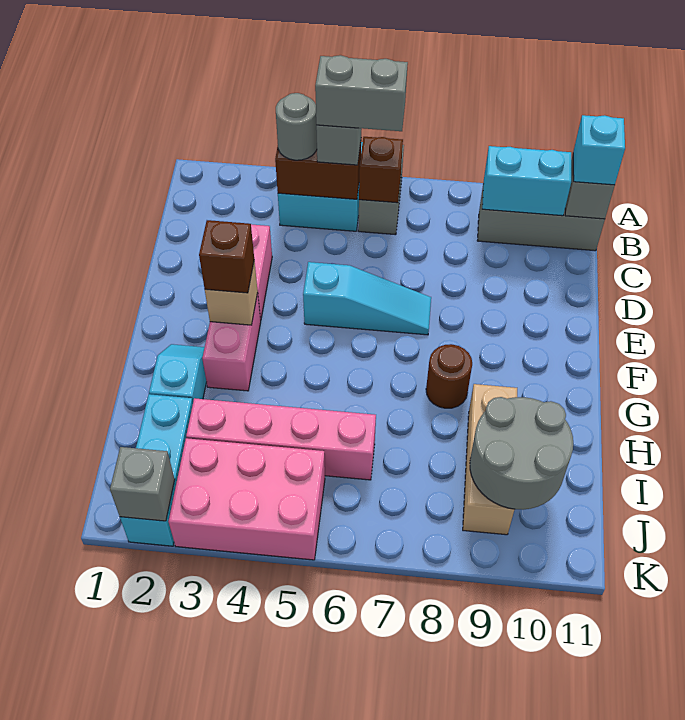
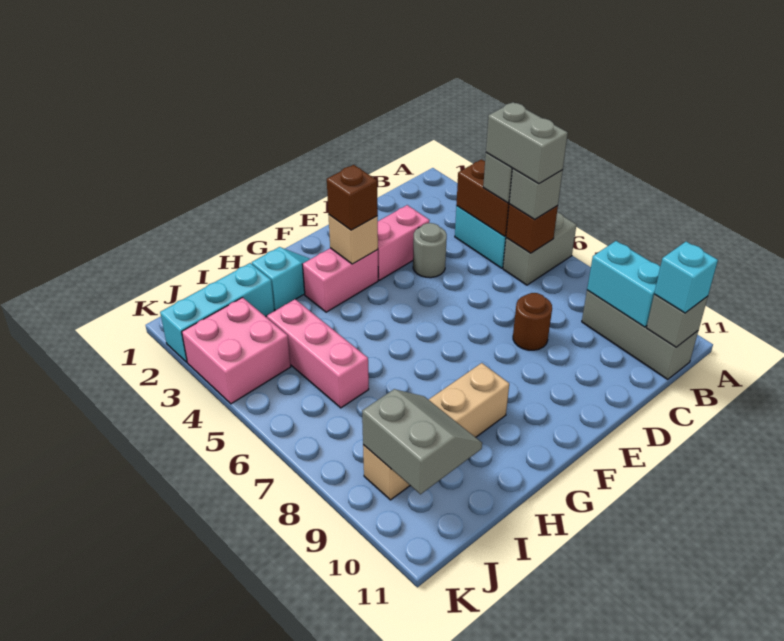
grey round brick B4 level 3 -> grey round brick D4 level 1
cyan slope E5:E7 level 1 top 5 -> none
brown round brick G8 level 1 -> brown round brick D8 level 1
tan brick H9:J9 level 1 -> tan brick G9:J9 level 1
pink brick I3:I6 level 1 -> pink brick I4:I6 level 1
grey round brick I9:J10 level 2 -> grey slope I9:J10 level 2 top J
pink brick J3:K5 level 1 -> pink brick J3:K4 level 1
grey brick K2 level 2 -> grey brick B6 level 3

